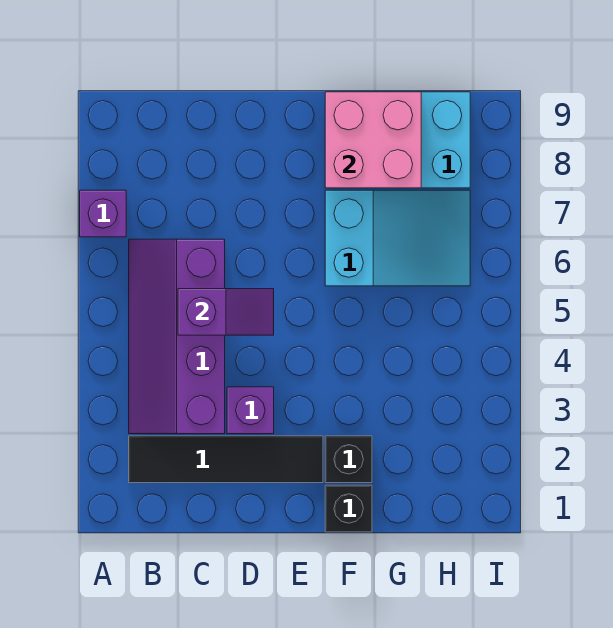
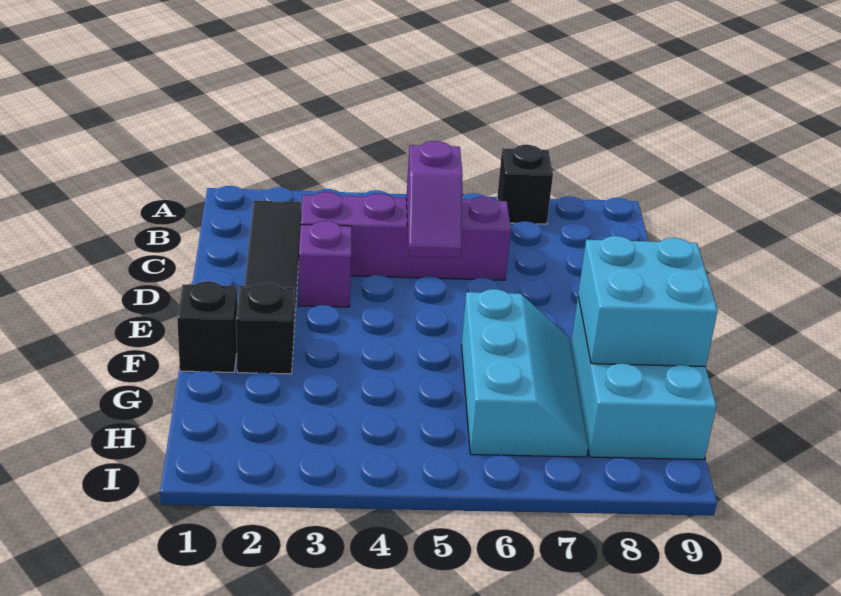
purple brick A7 level 1 -> black brick A7 level 1
cyan slope F6:H7 level 1 top F -> cyan slope F6:H7 level 1 top 6
pink brick F8:G9 level 2 -> cyan brick F8:G9 level 2

